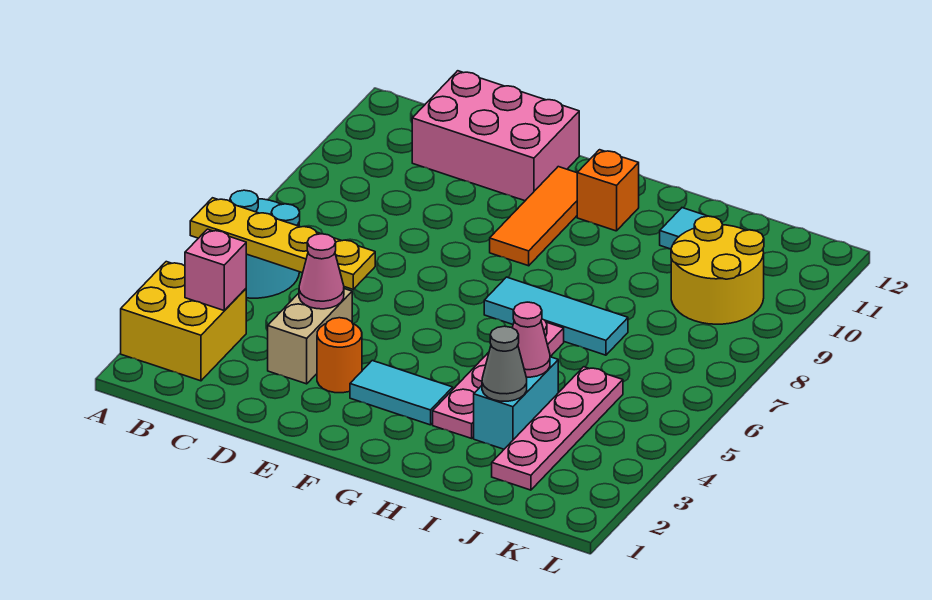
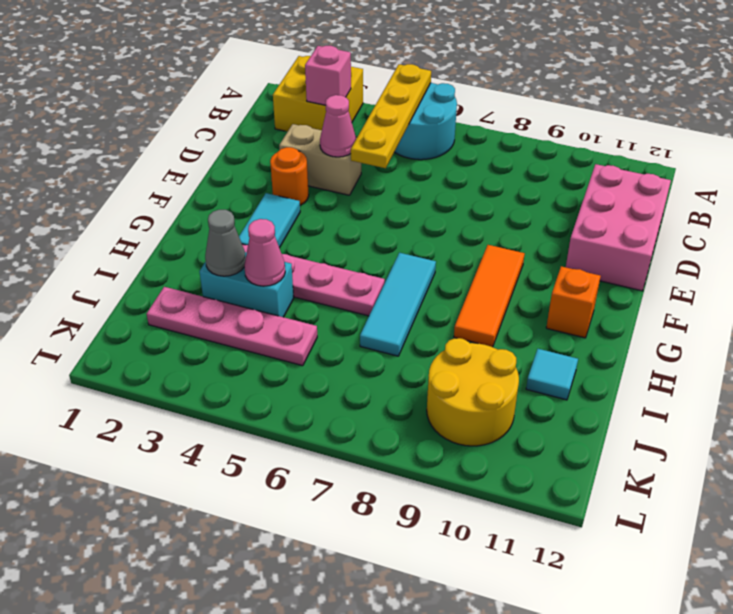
orange tile F9:F11 level 1 -> orange tile F9:H9 level 1

